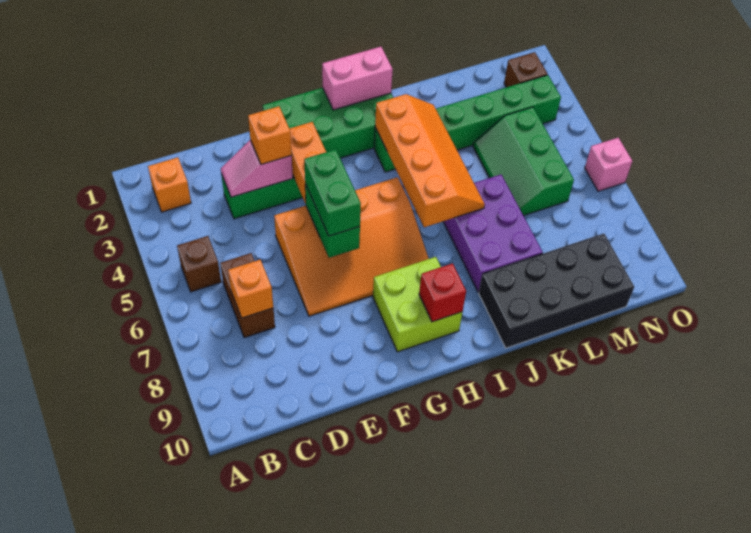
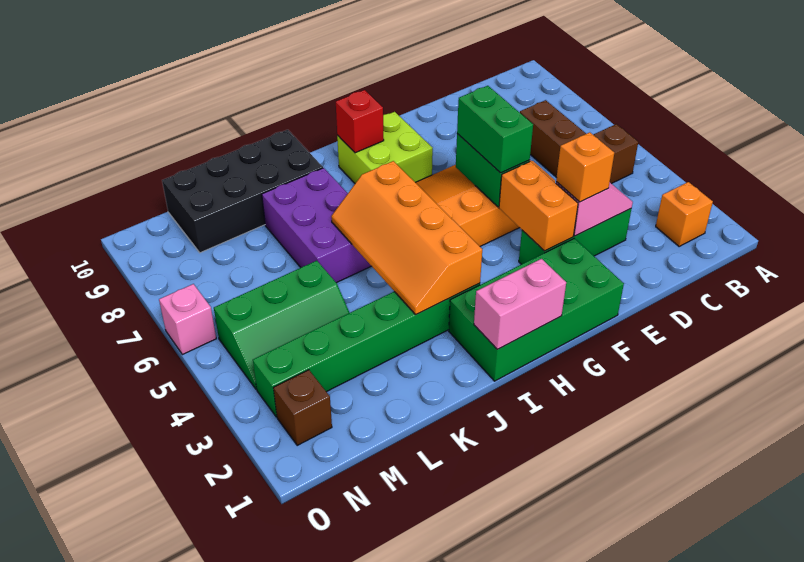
orange brick C7 level 2 -> none
green slope L4:M6 level 1 top M -> green slope L4:N5 level 1 top 5

